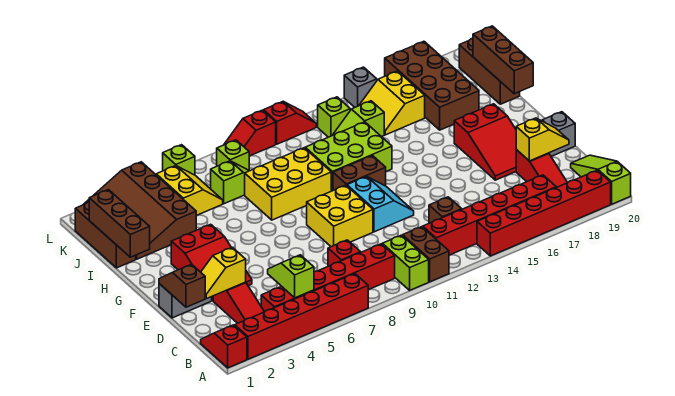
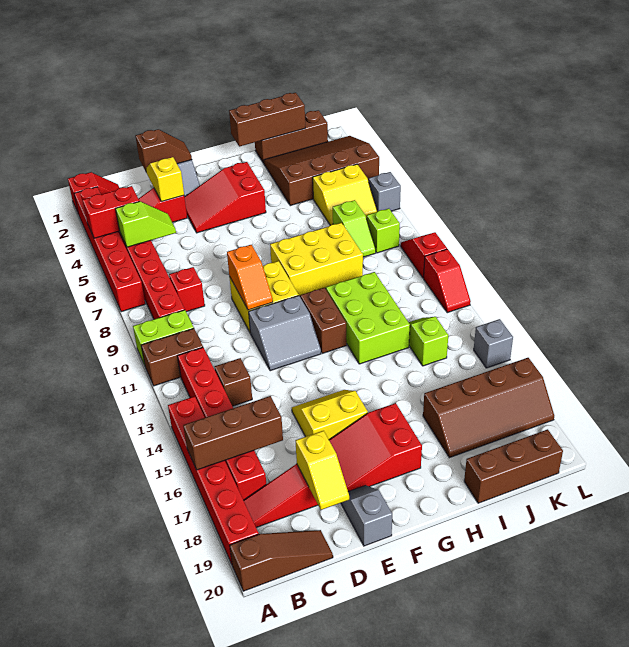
none -> red brick A4:B4 level 2
lime slope A20:C20 level 1 top A -> brown slope A20:C20 level 1 top A
none -> orange slope E9:E10 level 2 top 9
cyan slope E11:F12 level 1 top 11 -> grey slope E11:F12 level 1 top 11
yellow brick H8:I10 level 1 -> yellow brick G8:I9 level 1
brown brick H20:J20 level 2 -> brown brick A16:C16 level 2
brown brick I17:L18 level 1 -> brown slope I17:L18 level 1 top 17
yellow slope J15:K16 level 1 top 16 -> yellow slope E15:F16 level 1 top 16
lime brick K13 level 1 -> none
lime brick L6 level 1 -> grey brick L6 level 1

